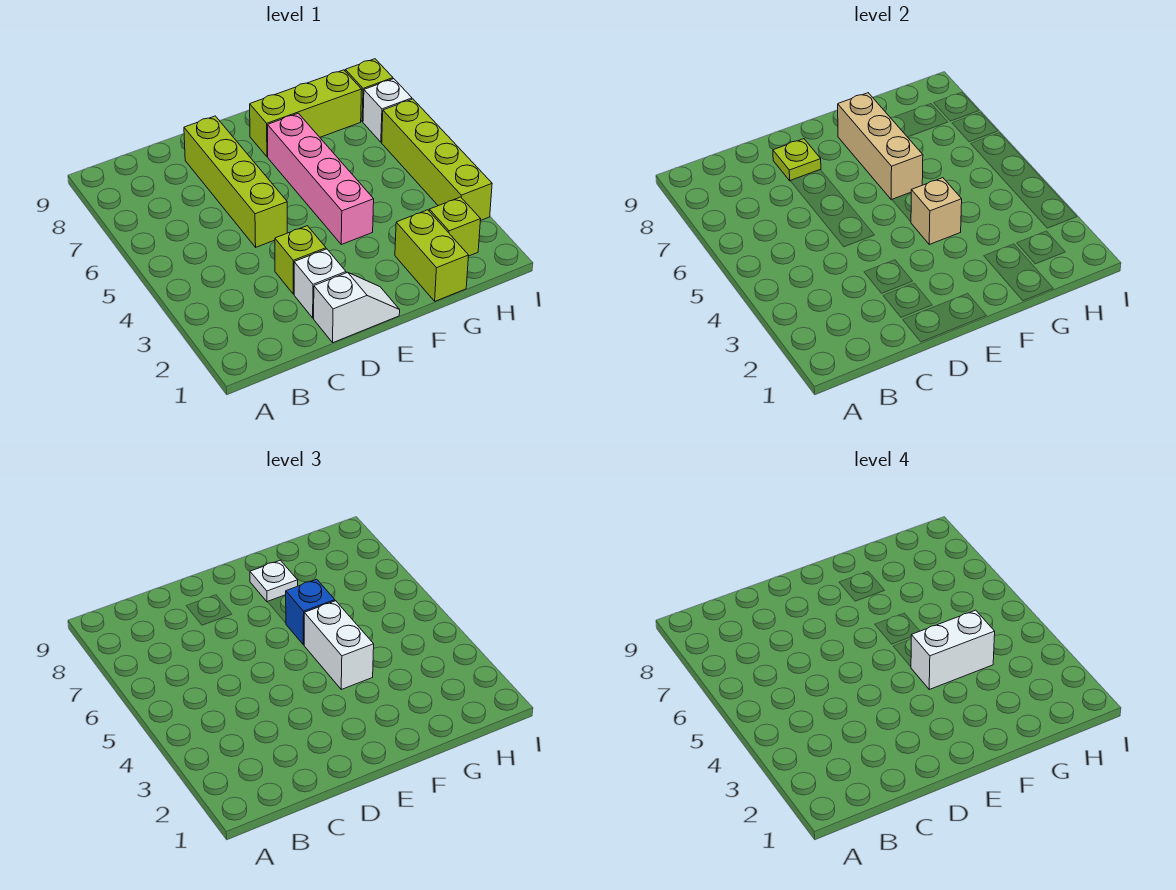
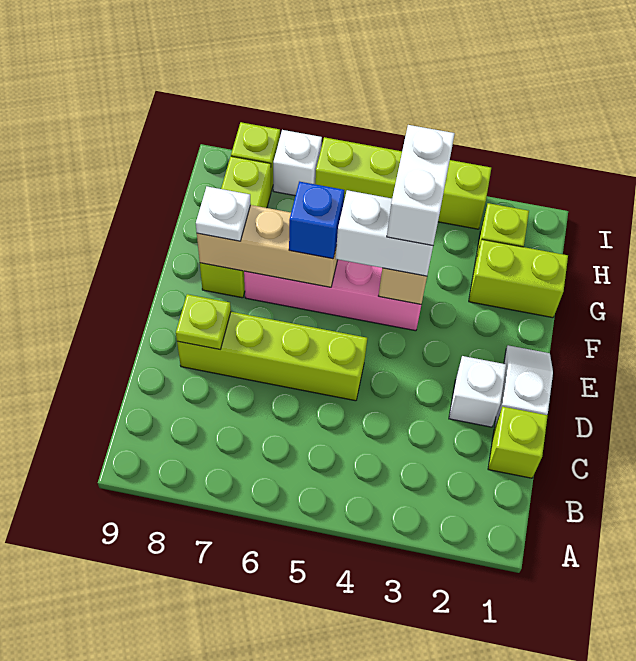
lime brick D3 level 1 -> lime brick C1 level 1

